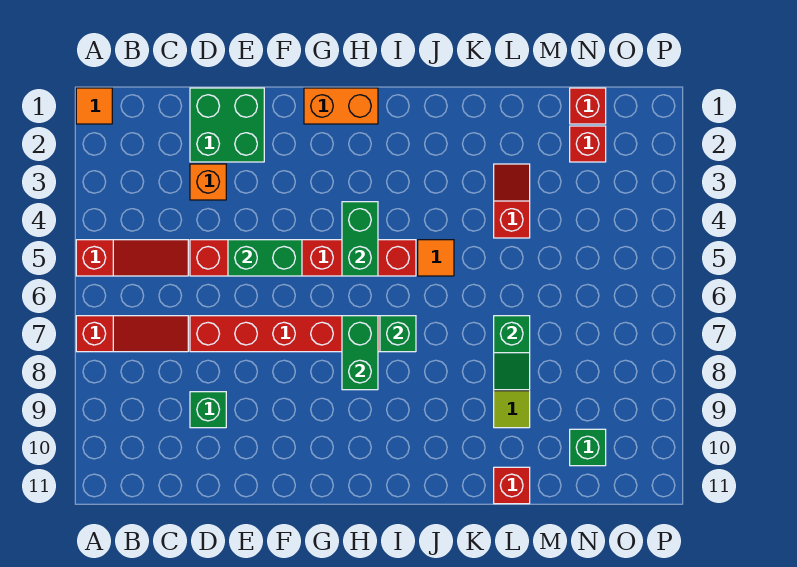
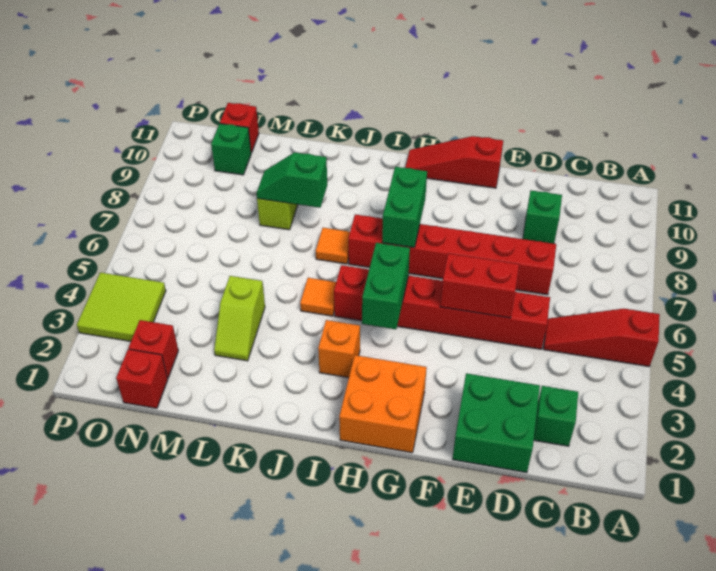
orange tile A1 level 1 -> orange tile J7 level 1
red slope A7:C7 level 1 top A -> red slope F11:H11 level 1 top F
orange brick D3 level 1 -> orange brick I3 level 1
green brick E5:F5 level 2 -> red brick E5:F5 level 2
orange brick G1:H1 level 1 -> orange brick G1:H2 level 1
green brick I7 level 2 -> green brick C2 level 1
red slope L3:L4 level 1 top 4 -> lime slope L3:L4 level 1 top 4
green slope L7:L8 level 2 top 7 -> green slope K8:L8 level 2 top K
red brick L11 level 1 -> red brick N11 level 1
none -> lime tile O3:P4 level 1

